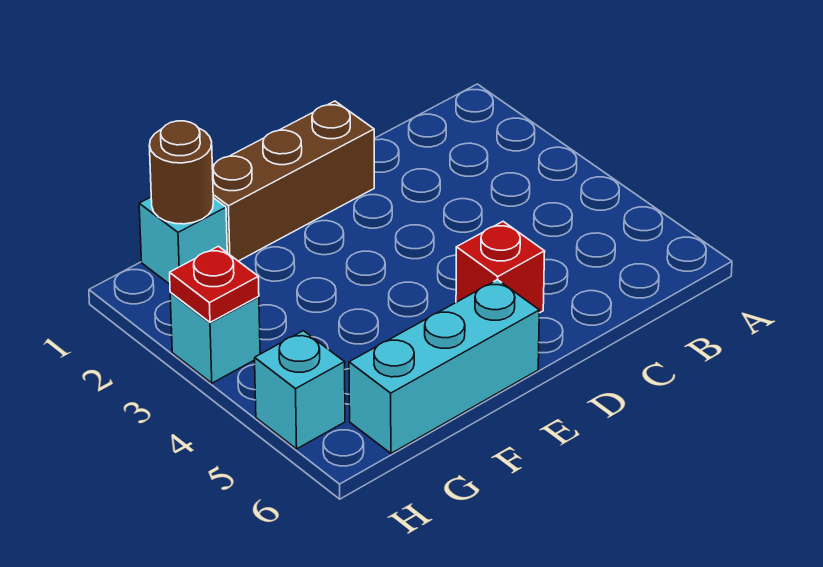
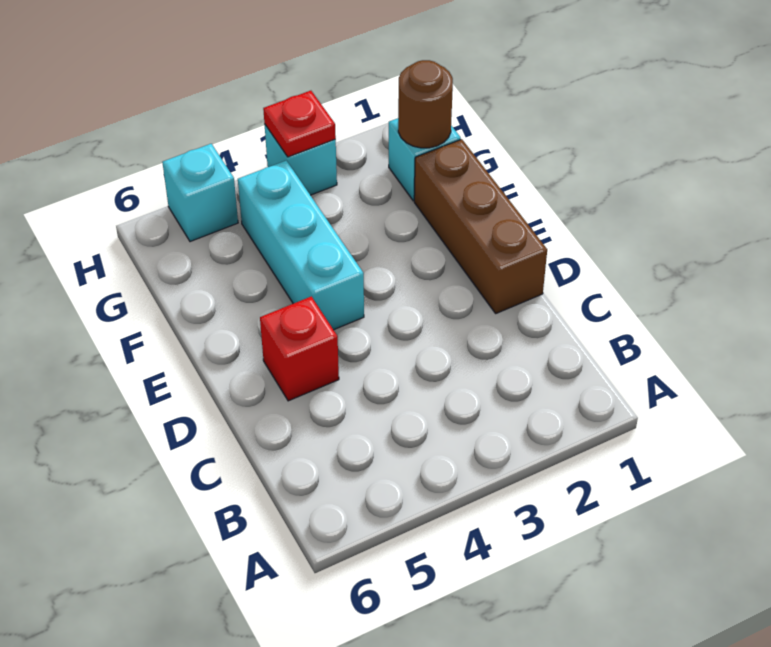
cyan brick E6:G6 level 1 -> cyan brick E4:G4 level 1

